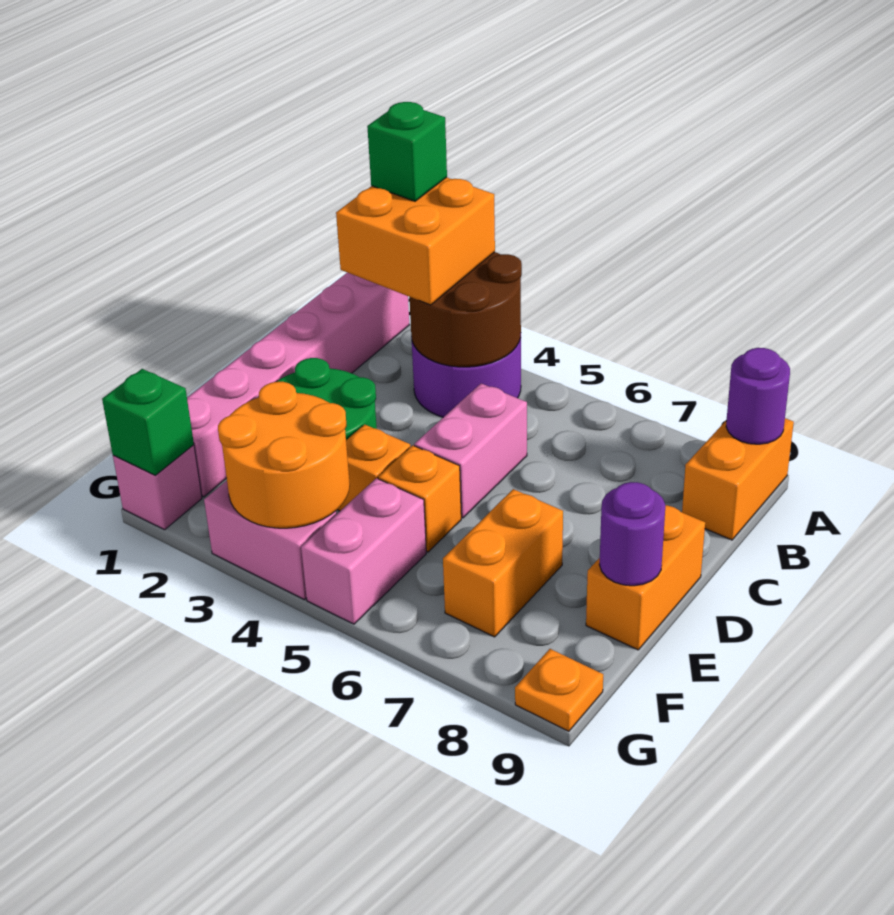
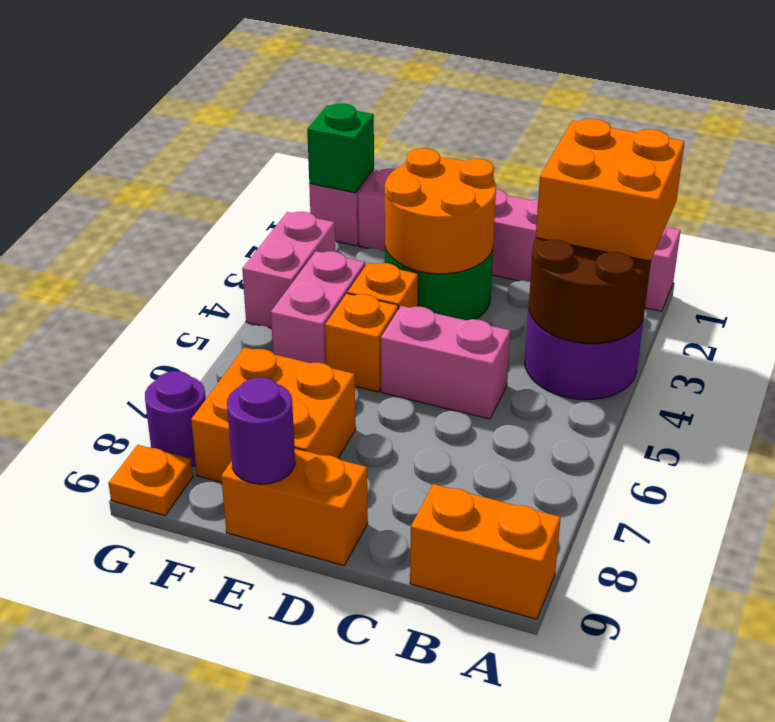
green brick A2 level 4 -> none
purple round brick A9 level 2 -> purple round brick G8 level 1
orange brick E7:F7 level 1 -> orange brick E7:F8 level 1
orange round brick F3:G4 level 2 -> orange round brick D2:E3 level 2
pink brick F5:G5 level 1 -> pink brick F4:F5 level 1

